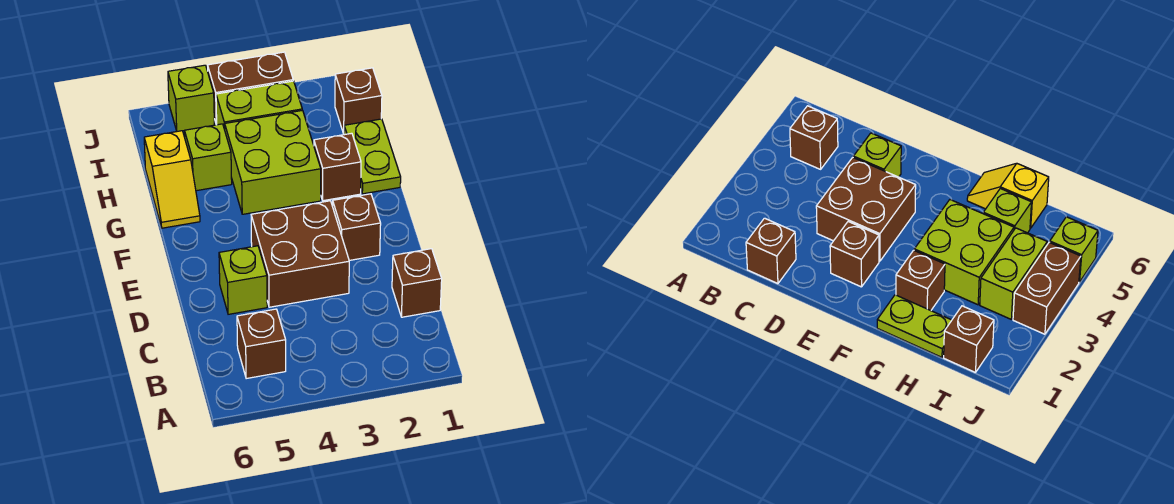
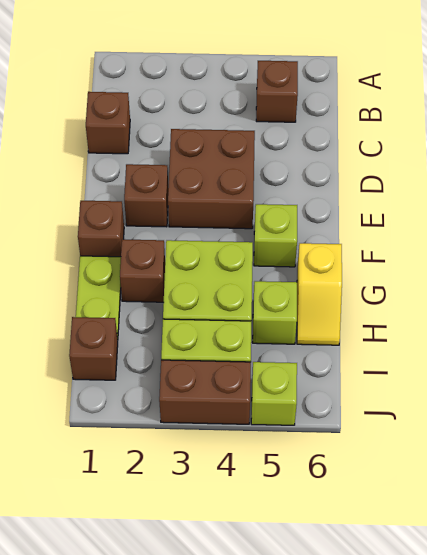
lime brick D5 level 1 -> lime brick F5 level 1
none -> brown brick F1 level 1
yellow slope G6:H6 level 1 top H -> yellow slope G6:H6 level 1 top G

